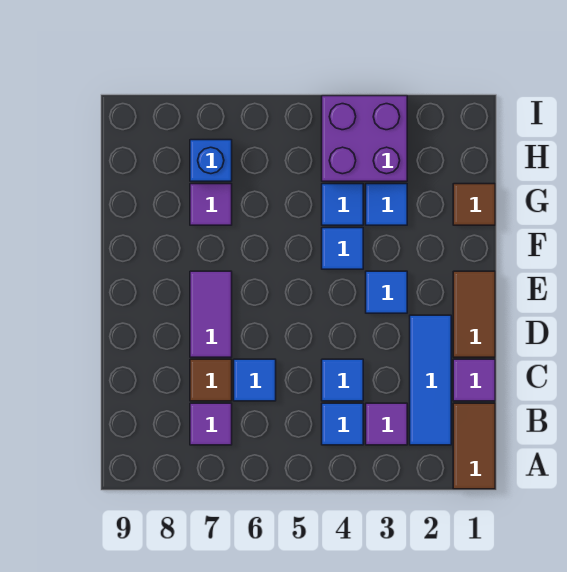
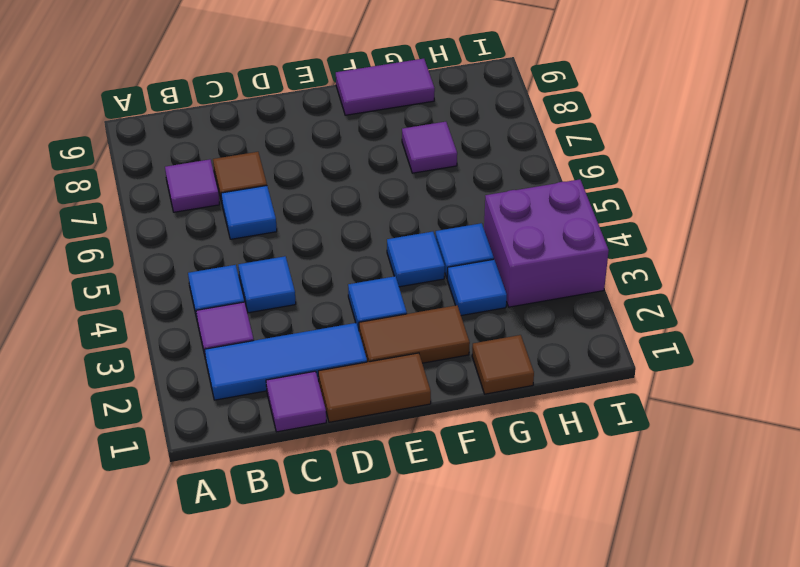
brown tile A1:B1 level 1 -> brown tile E2:F2 level 1
purple tile D7:E7 level 1 -> purple tile F9:G9 level 1
blue brick H7 level 1 -> none

